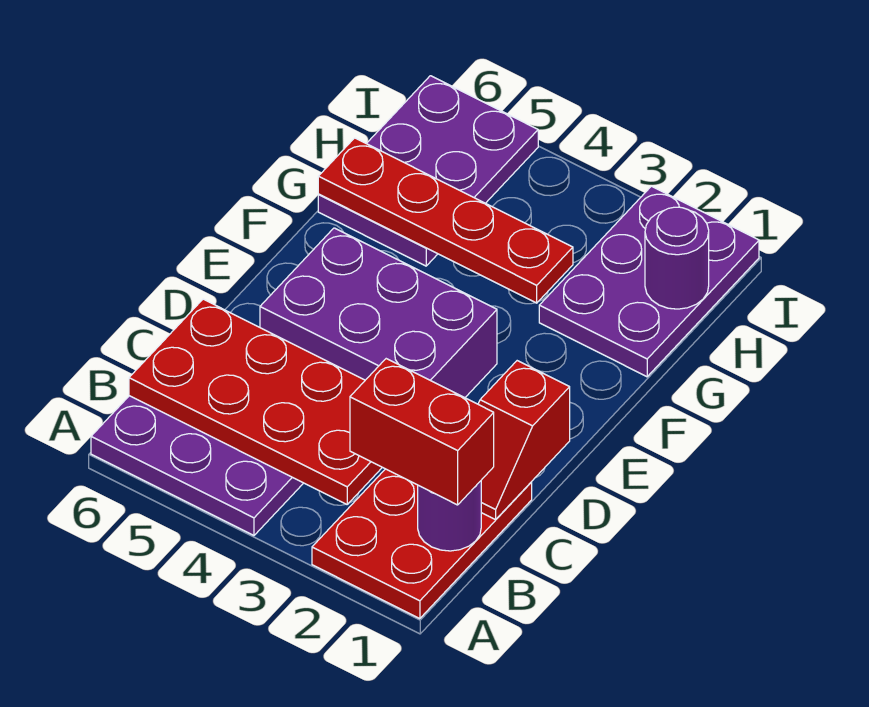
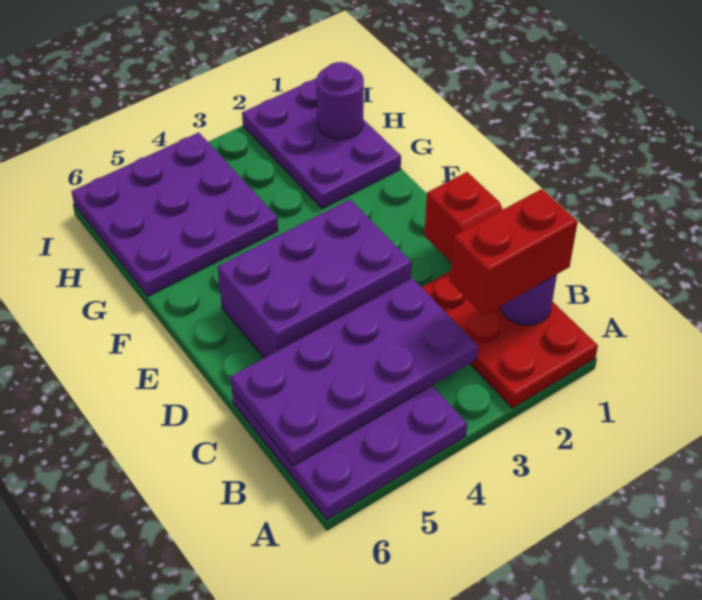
red plate B3:C6 level 2 -> purple plate B3:C6 level 2
red plate G3:G6 level 2 -> none
purple plate G5:I6 level 1 -> purple plate G4:I6 level 1

